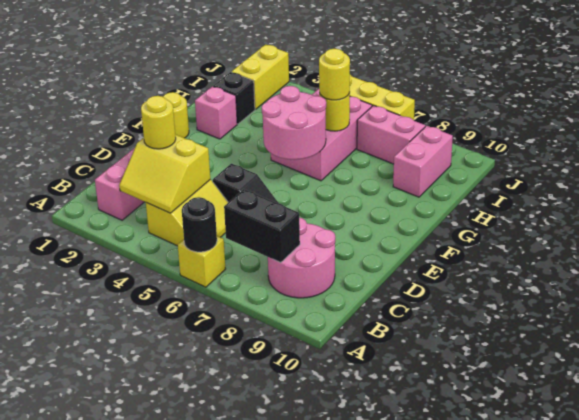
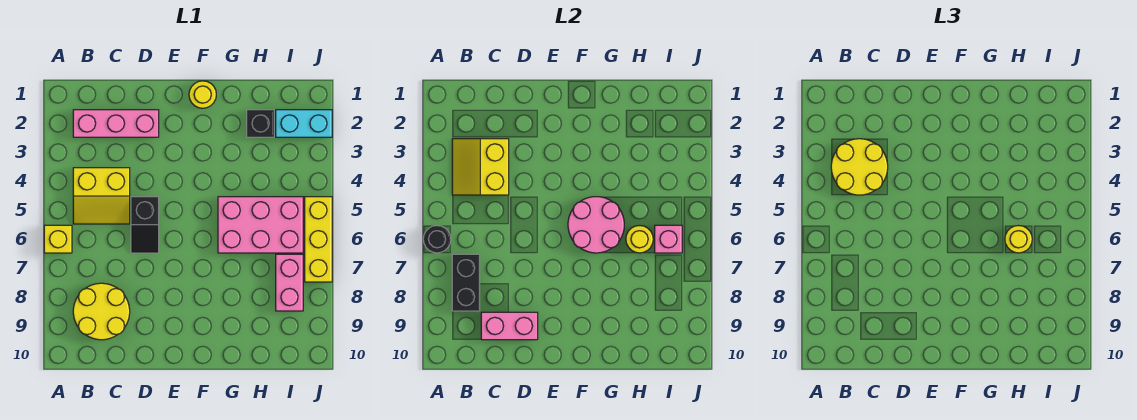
pink round brick B8:C9 level 1 -> yellow round brick B8:C9 level 1
yellow round brick C3 level 3 -> yellow round brick B3:C4 level 3
pink brick G2 level 1 -> pink brick I6 level 2
pink brick H9:I9 level 1 -> pink brick C9:D9 level 2
yellow brick I2:J2 level 1 -> cyan brick I2:J2 level 1

